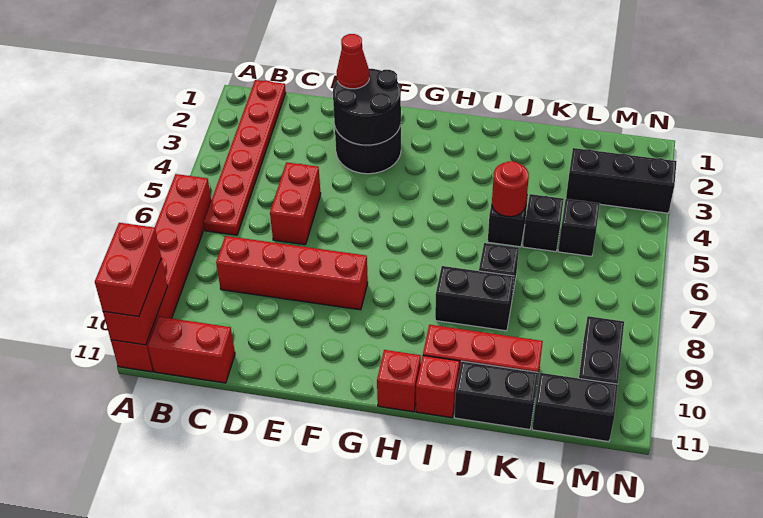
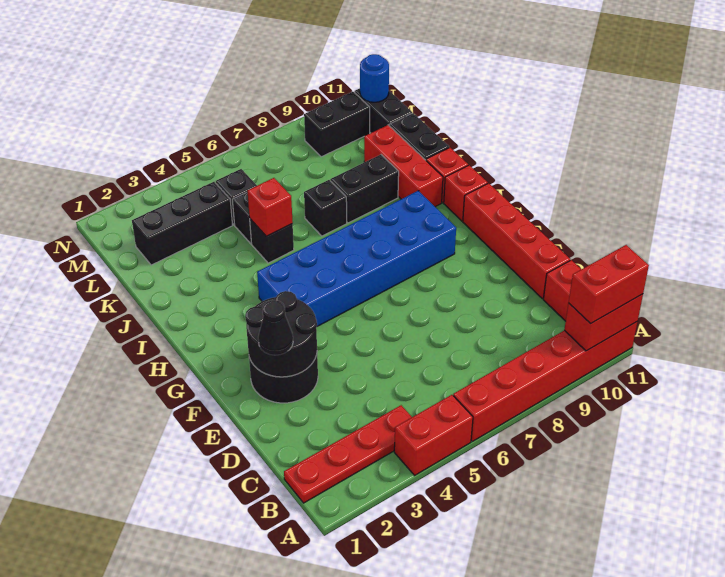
red plate B1:B6 level 1 -> red plate B1:B4 level 1
red brick C8:F8 level 1 -> red brick D11:G11 level 1
red brick D5:D6 level 1 -> red brick A4:A5 level 1
red cone E2 level 3 -> black cone E2 level 3
none -> blue brick G4:H9 level 1
black brick I8:J8 level 1 -> black brick J8:J9 level 1
red round brick J5 level 2 -> red brick J5 level 2
black brick L3:N3 level 1 -> black brick L2:L4 level 1
none -> blue round brick M11 level 2

